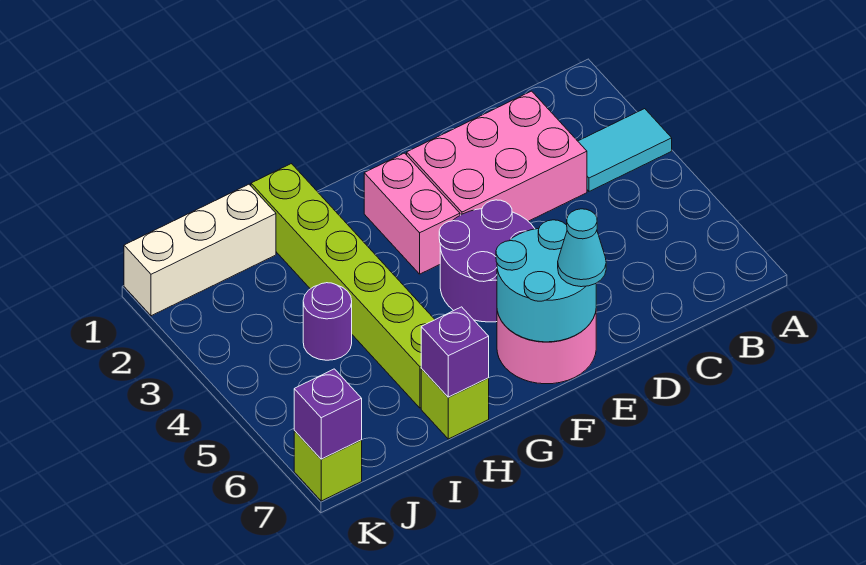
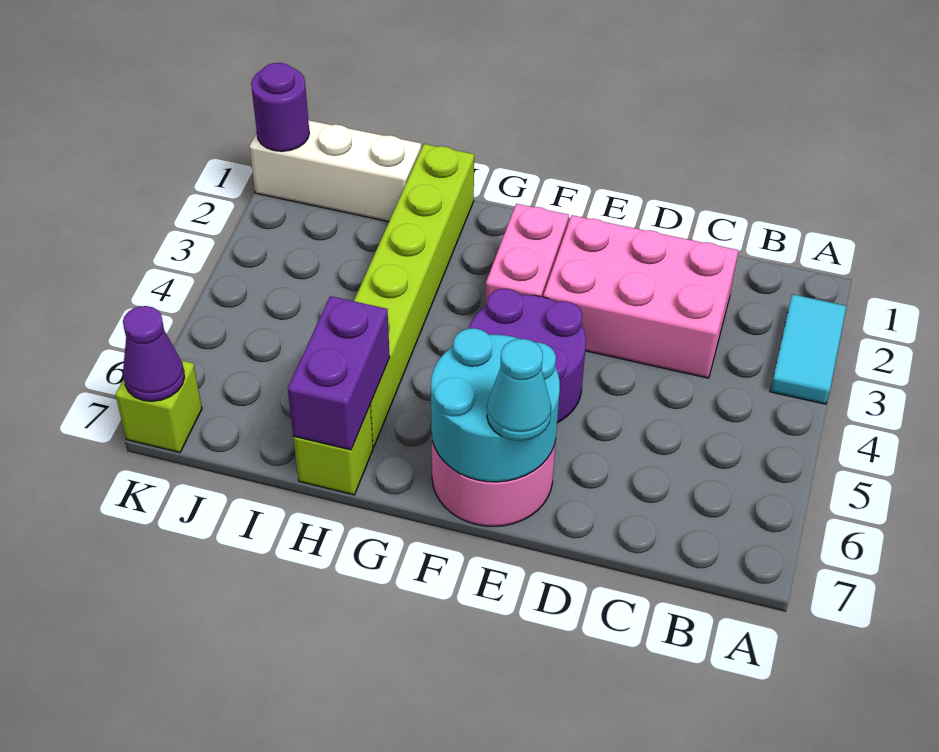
cyan tile A3:B3 level 1 -> cyan tile A2:A3 level 1
purple brick H7 level 2 -> purple brick H6:H7 level 2
purple round brick I4 level 1 -> purple round brick K1 level 2
purple brick K7 level 2 -> purple cone K7 level 2

